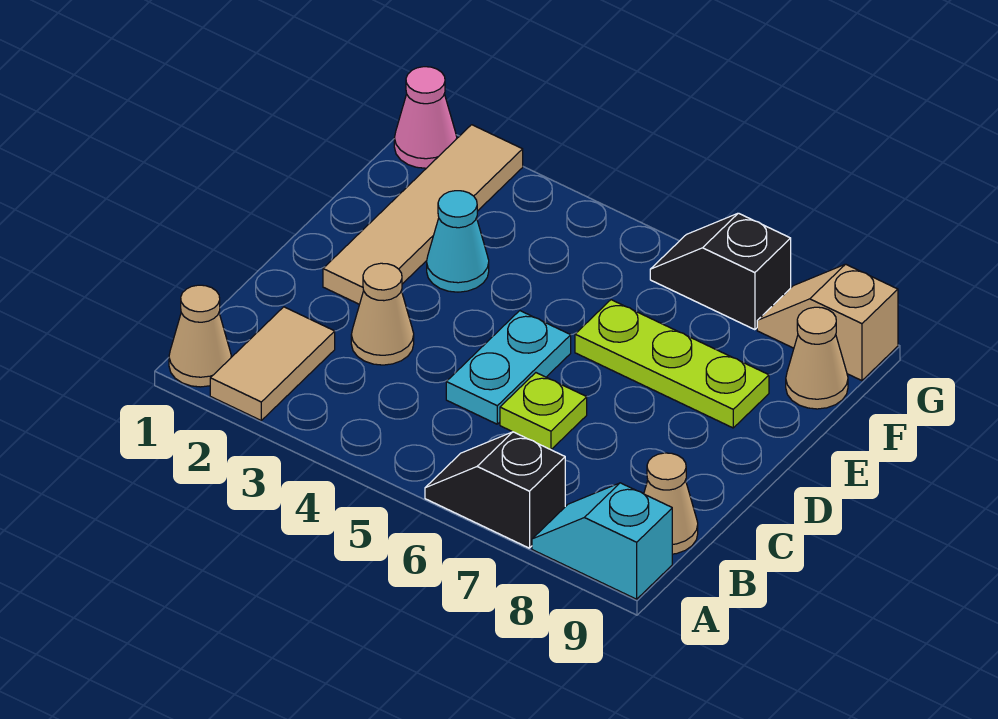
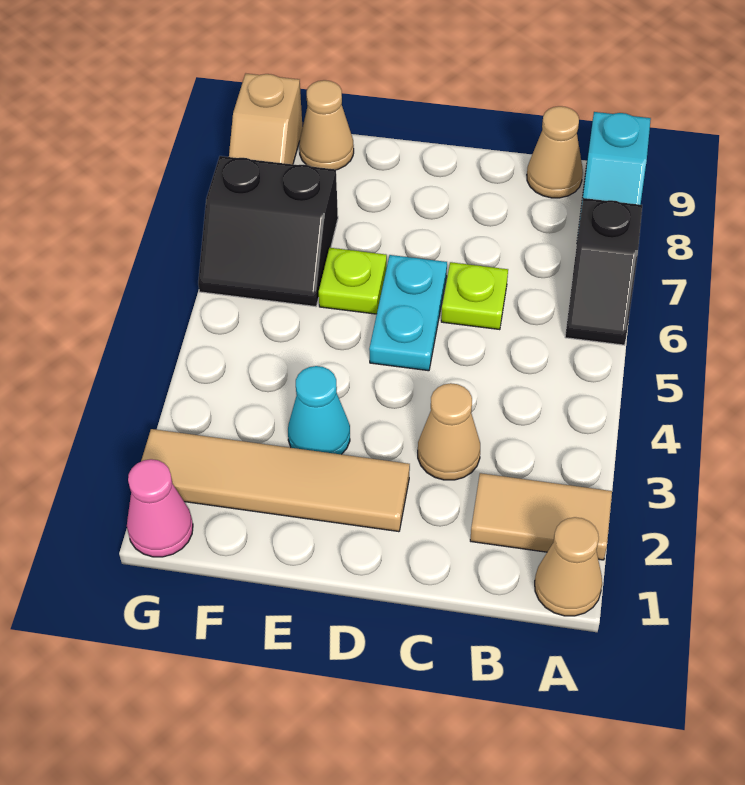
cyan plate C5:D5 level 1 -> cyan plate D5:D6 level 1
lime plate E6:E8 level 1 -> lime plate E6 level 1
black slope G6:G7 level 1 top 7 -> black slope F6:G7 level 1 top 7

